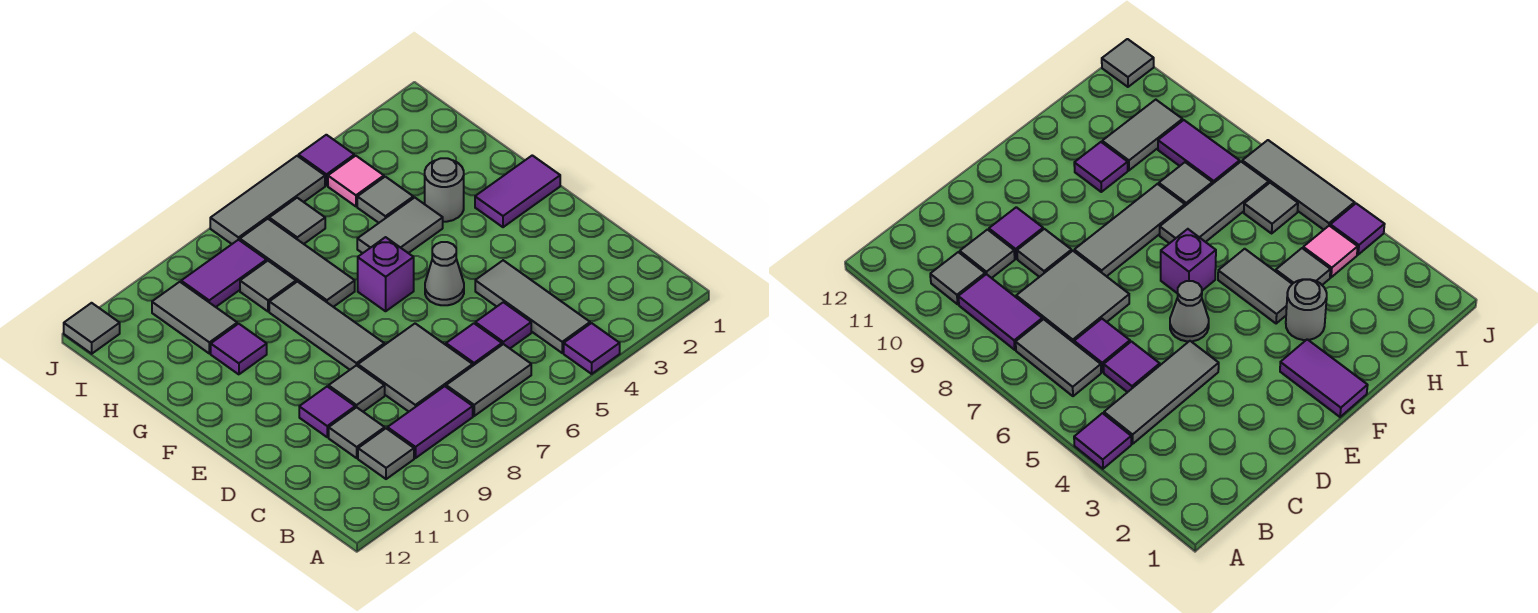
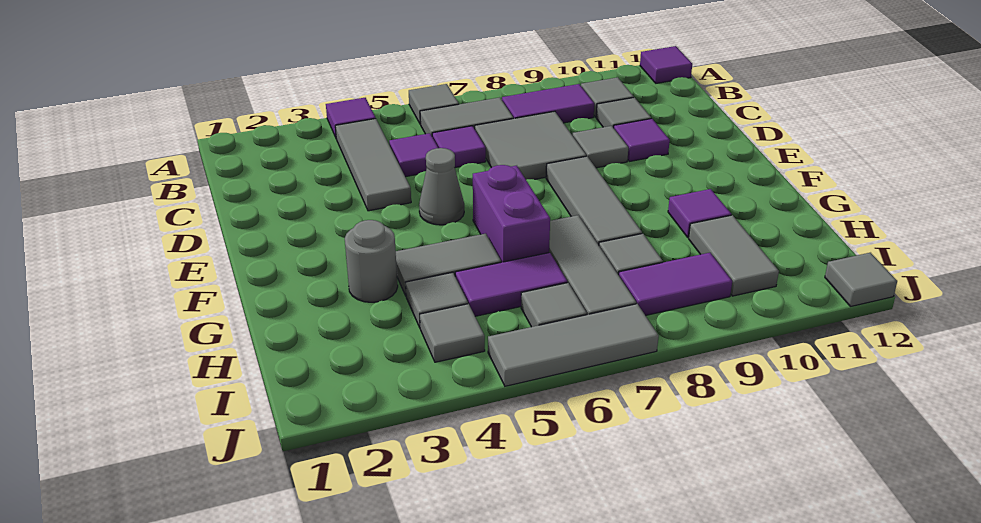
none -> grey tile A6 level 1
purple tile F1:F2 level 1 -> purple tile H5:H6 level 1
purple brick F6 level 1 -> purple brick F6:G6 level 1
pink tile I4 level 1 -> grey tile I4 level 1
purple tile J4 level 1 -> purple tile A12 level 1

